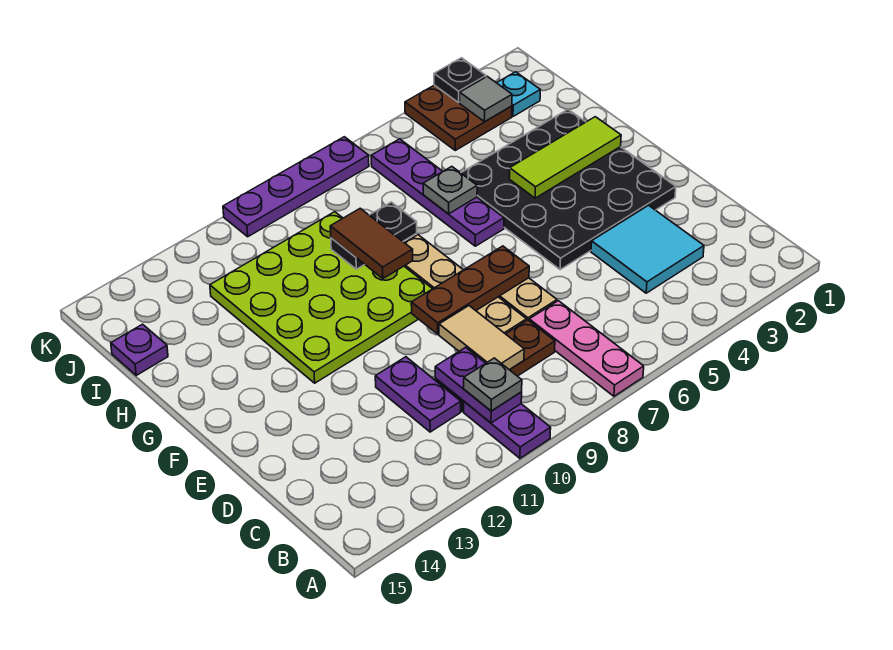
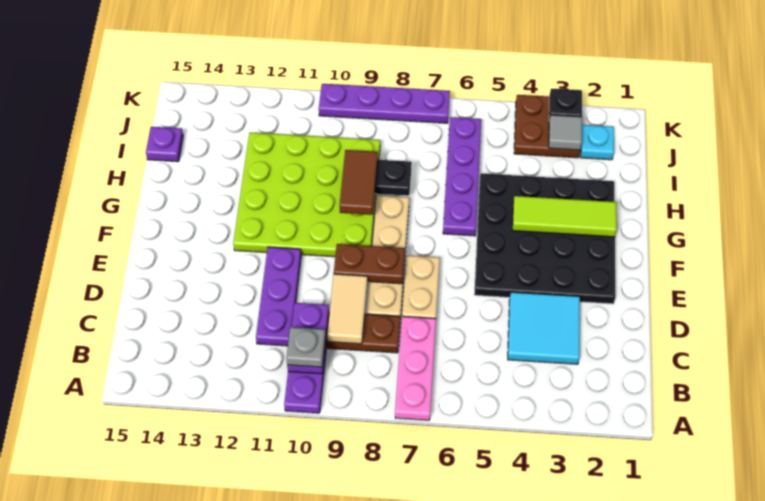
purple plate C11:D11 level 1 -> purple plate C11:E11 level 1
brown plate E7:E9 level 2 -> brown plate E8:E9 level 2
grey plate H6 level 2 -> none

